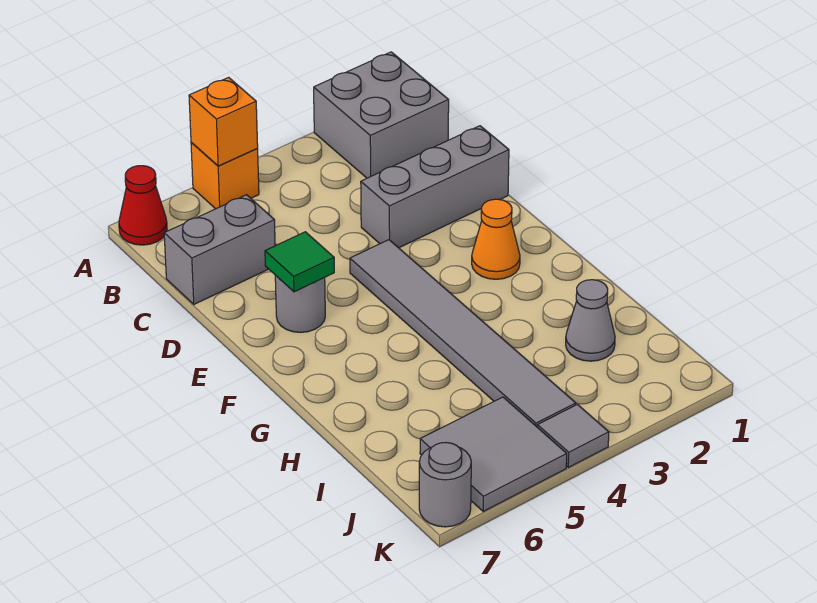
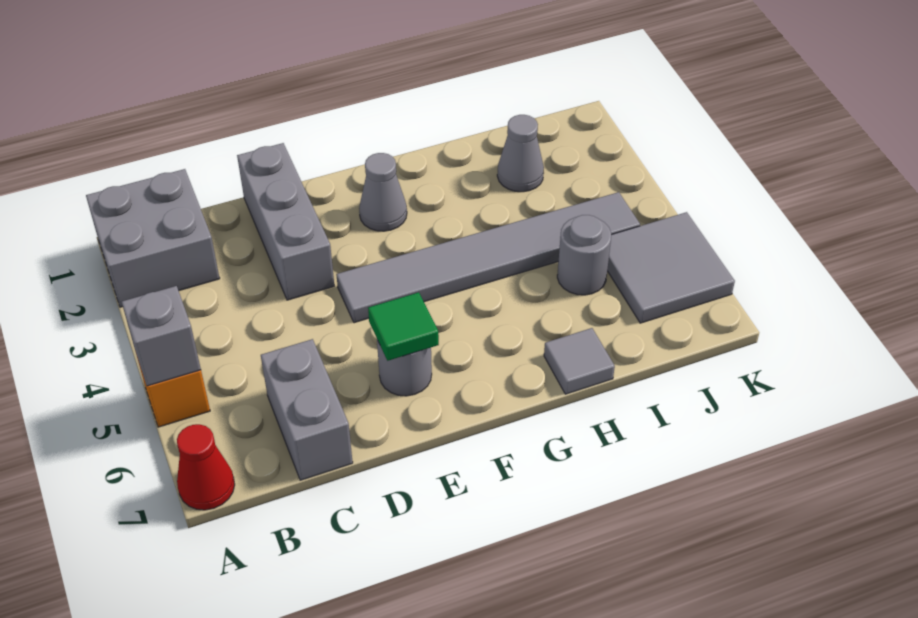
orange brick A5 level 2 -> grey brick A5 level 2
orange cone F2 level 1 -> grey cone F2 level 1
grey tile K4 level 1 -> grey tile H7 level 1
grey round brick K7 level 1 -> grey round brick I5 level 1

